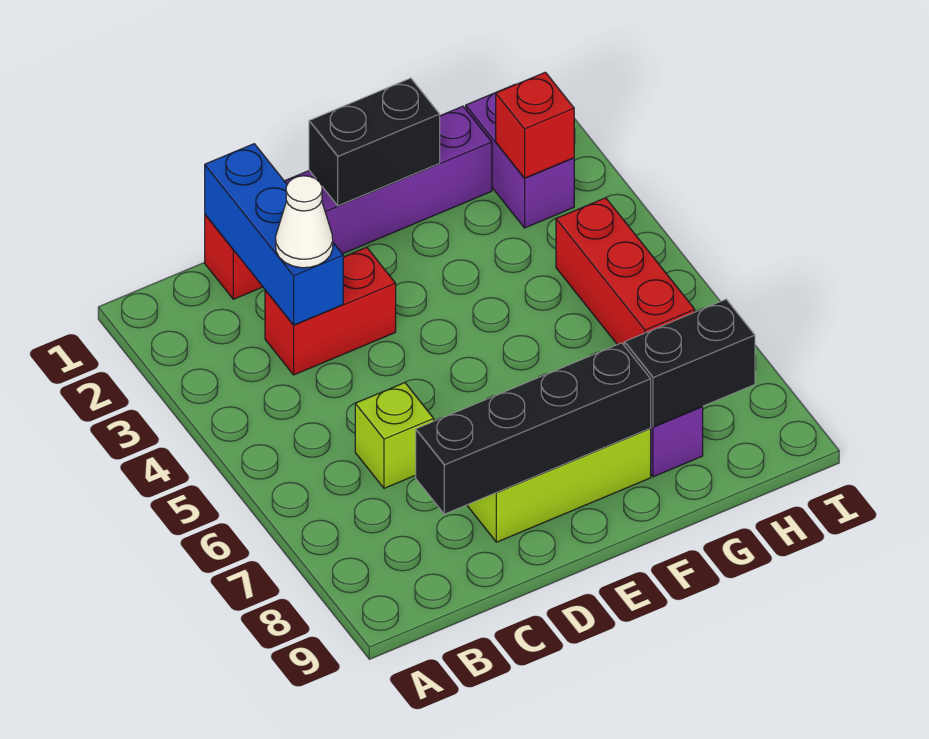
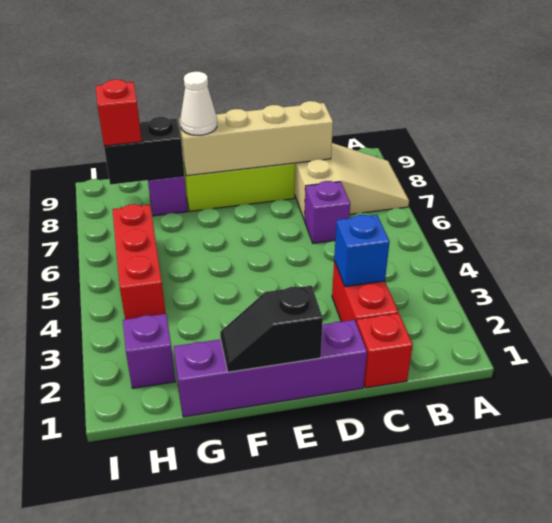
none -> tan slope A7:C8 level 1 top C
blue brick C1:C3 level 2 -> blue brick C3 level 2
red brick C3:D3 level 1 -> red brick C2:C3 level 1
white cone C3 level 3 -> white cone F8 level 3
lime brick C6 level 1 -> purple brick C6 level 1
black brick C8:F8 level 2 -> tan brick C8:F8 level 2
black brick E1:F1 level 2 -> black slope E1:F1 level 2 top E
purple brick H1:H2 level 1 -> purple brick H2 level 1
red brick H2 level 2 -> red brick H8 level 3

